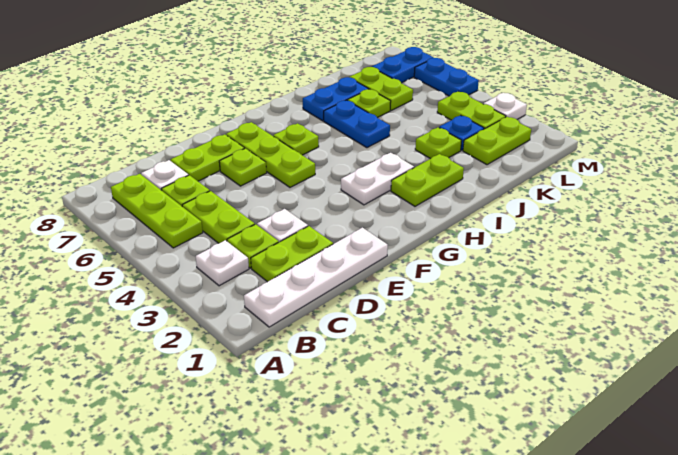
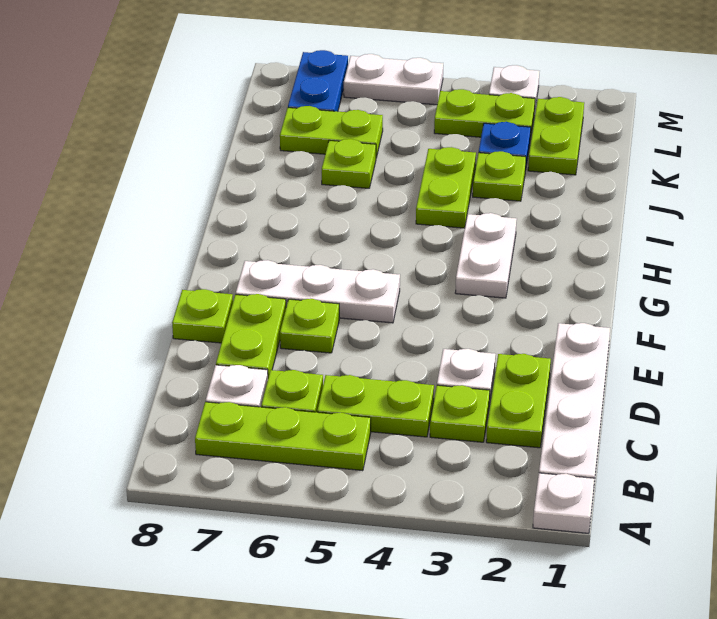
white plate B3 level 1 -> white plate A1 level 1
lime plate F5:F7 level 1 -> white plate F5:F7 level 1
lime plate G6 level 1 -> lime plate E8 level 1
lime plate H2:I2 level 1 -> lime plate I4:J4 level 1
blue plate I5:I6 level 1 -> none
blue plate I7:J7 level 1 -> none
blue plate M5:M6 level 1 -> white plate M5:M6 level 1

